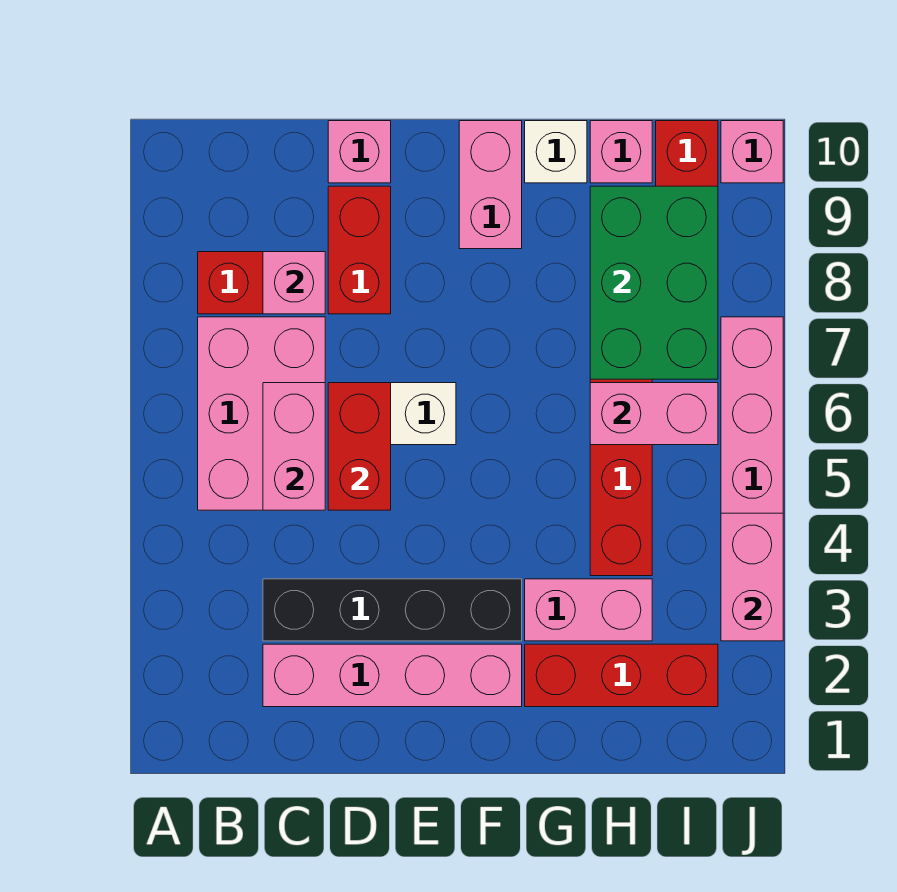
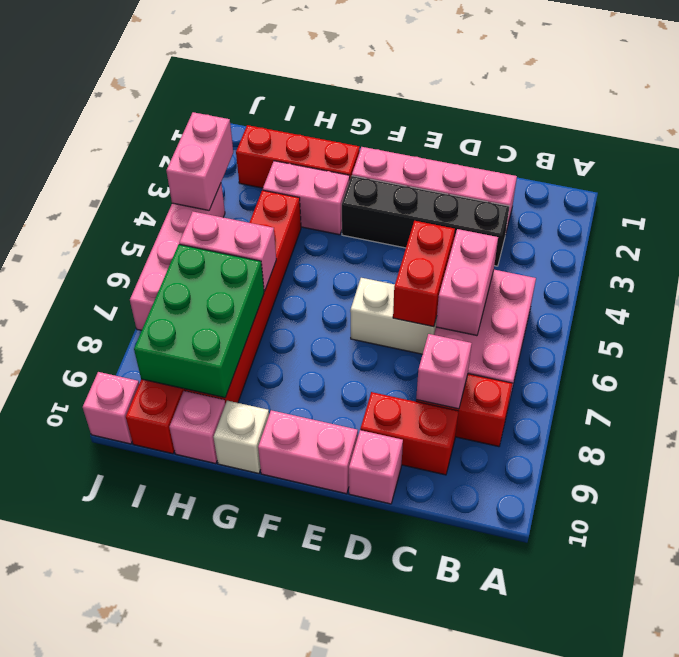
red brick D8:D9 level 1 -> red brick C9:D9 level 1
pink brick F9:F10 level 1 -> pink brick E10:F10 level 1

